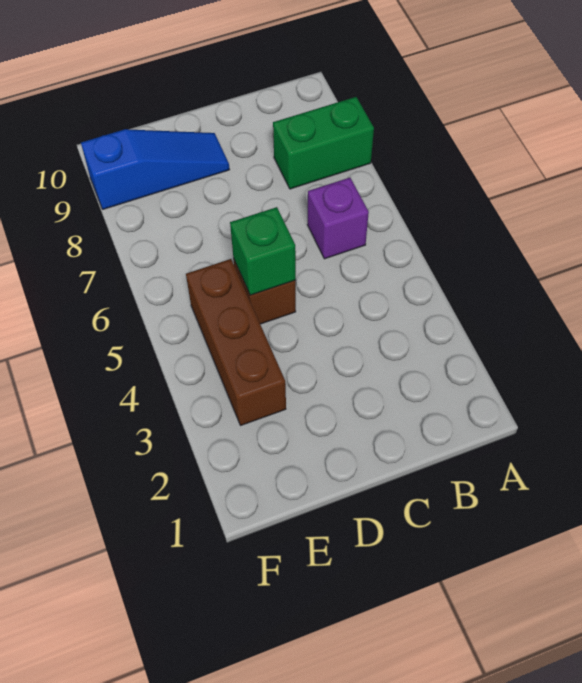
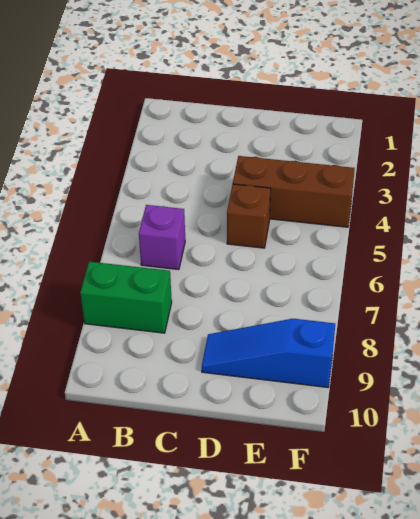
green brick D5 level 2 -> none
brown brick E3:E5 level 1 -> brown brick D4:F4 level 1

